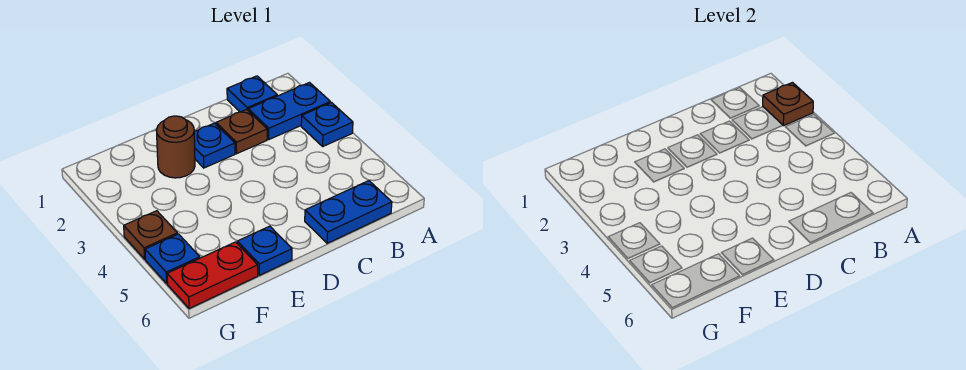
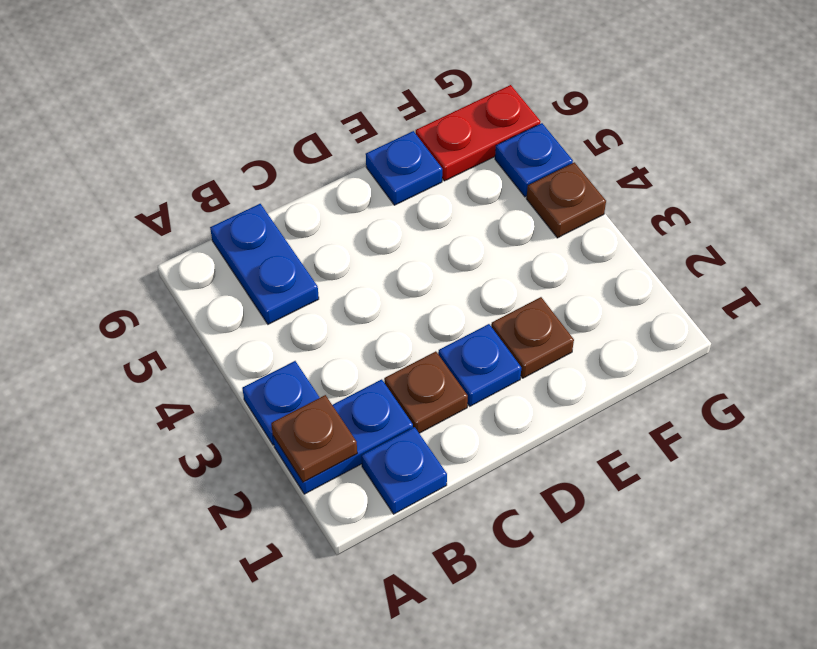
blue plate B6:C6 level 1 -> blue plate B5:B6 level 1
brown round brick E2 level 1 -> brown plate E2 level 1

